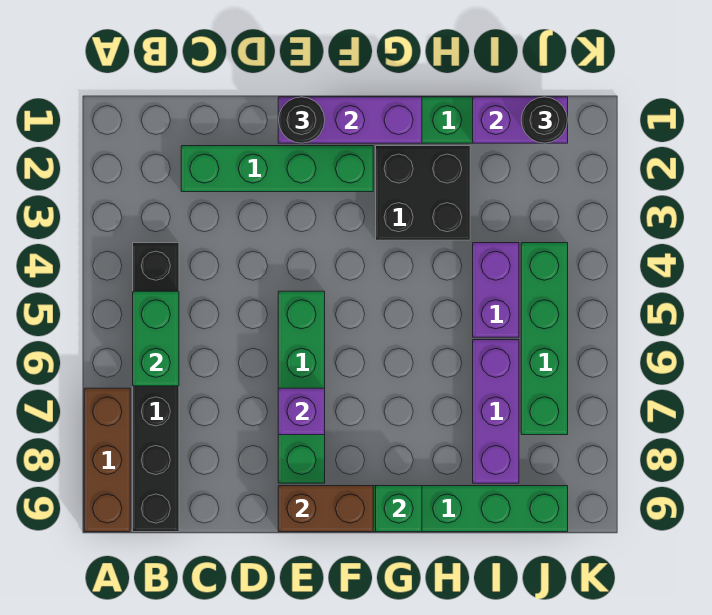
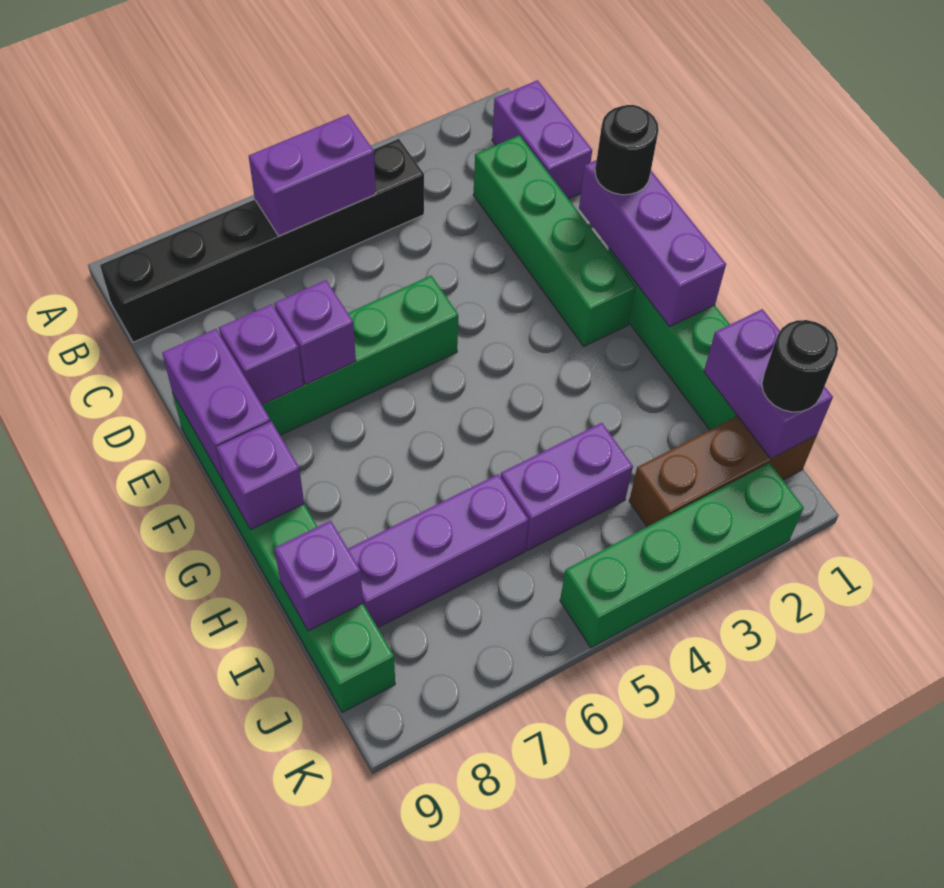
brown brick A7:A9 level 1 -> brown brick J1:J3 level 1
none -> purple brick B1:C1 level 1
green brick B5:B6 level 2 -> purple brick B5:B6 level 2
none -> purple brick E8 level 2
brown brick E9:F9 level 2 -> purple brick E9:F9 level 2
black brick G2:H3 level 1 -> none
green brick G9 level 2 -> purple brick G9 level 2
none -> purple brick I9 level 2
green brick J4:J7 level 1 -> green brick K2:K5 level 1

